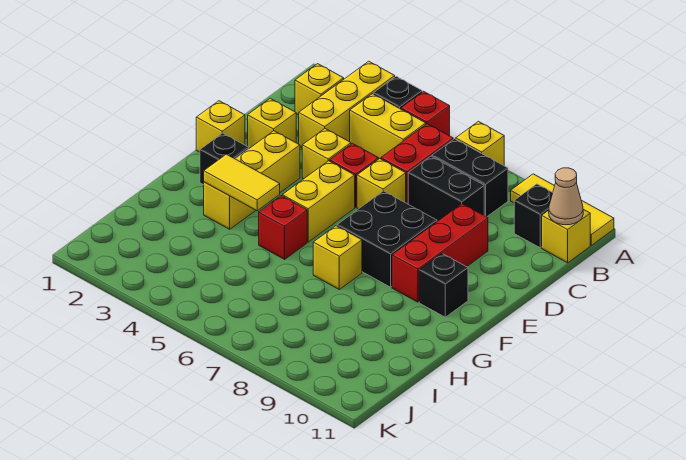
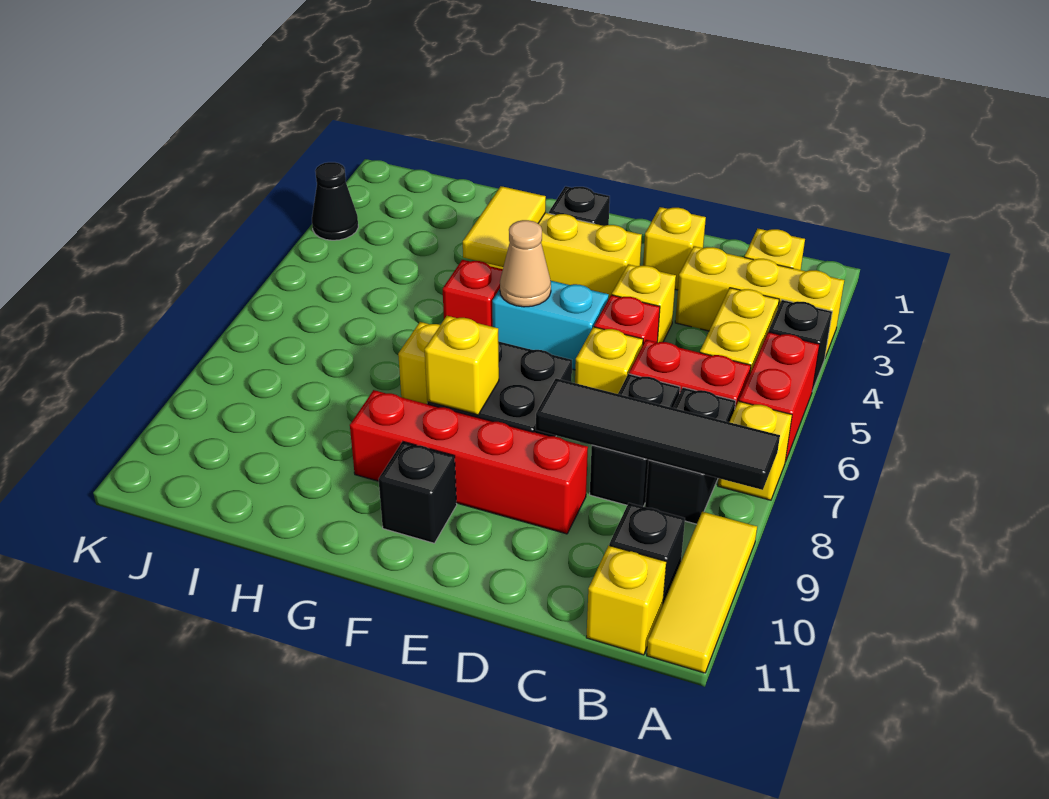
red brick A5 level 1 -> red brick A5:A6 level 1
none -> black tile A8:D8 level 2
tan cone B11 level 2 -> tan cone F5 level 2
red brick D9:F9 level 1 -> red brick D9:G9 level 1
yellow brick E1 level 1 -> yellow brick F8 level 2
yellow brick E5:F5 level 1 -> cyan brick E5:F5 level 1
none -> black cone K3 level 1

